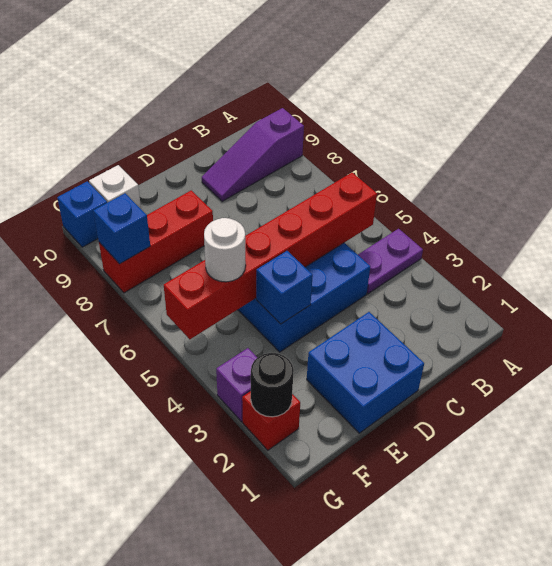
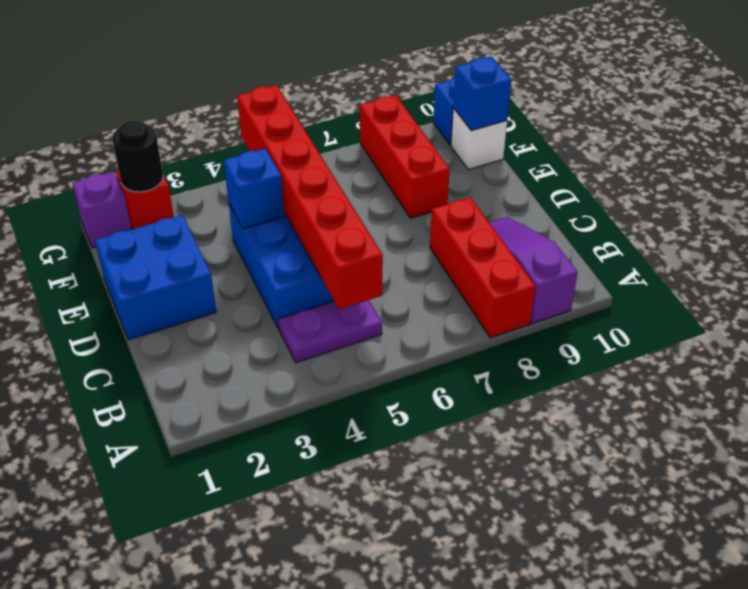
purple plate A4:B4 level 1 -> purple plate B4:B5 level 1
none -> red brick A8:C8 level 1
white round brick F5 level 3 -> none
purple brick G3 level 1 -> purple brick G1 level 1
blue brick G8 level 2 -> blue brick F10 level 2

